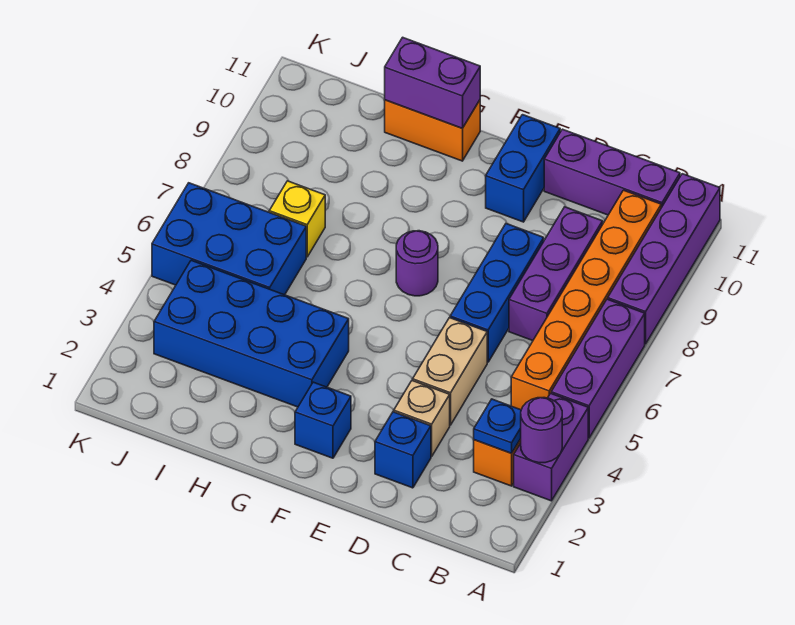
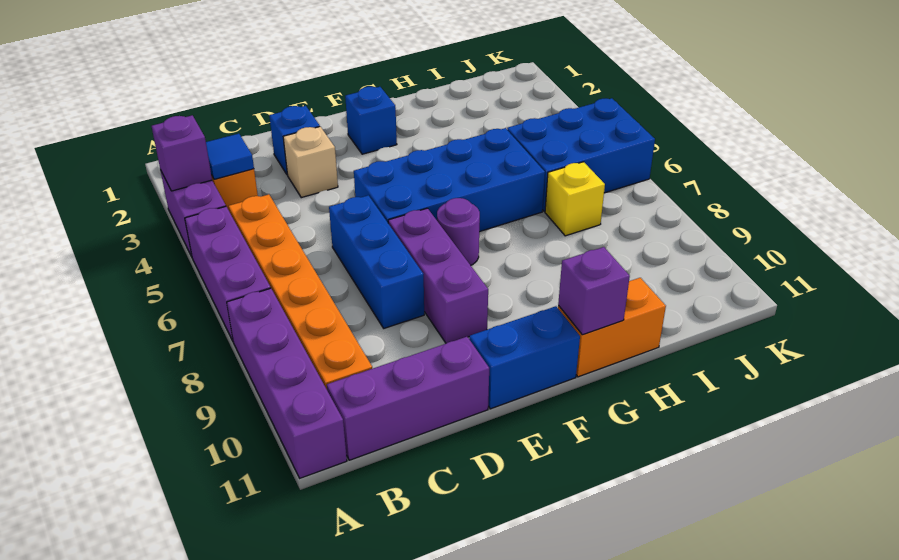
purple round brick A3 level 2 -> purple brick A3 level 2
blue plate B3 level 2 -> blue tile B3 level 2
purple brick C7:C9 level 1 -> purple brick E7:E9 level 1
tan brick D4:D5 level 1 -> none
blue brick E10:E11 level 1 -> blue brick E11:F11 level 1
blue brick G3:J4 level 1 -> blue brick E5:H6 level 1
purple brick G11:H11 level 2 -> purple brick G11 level 2

